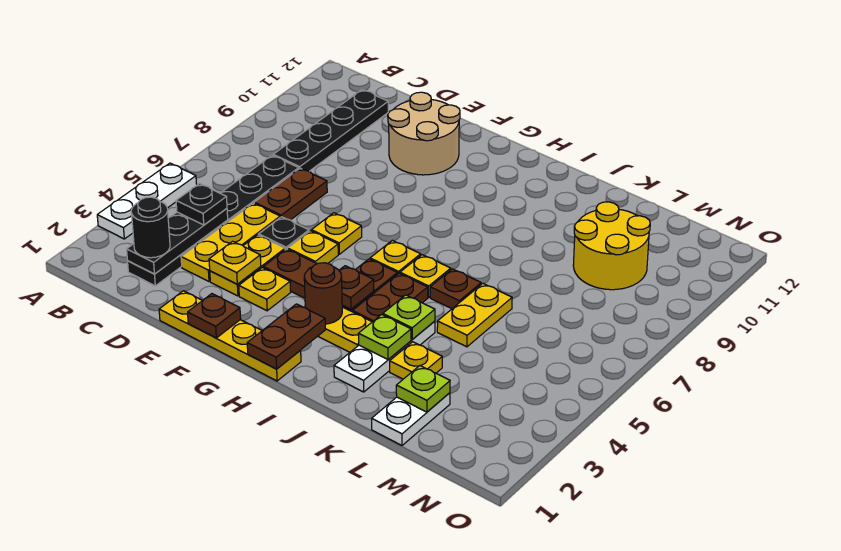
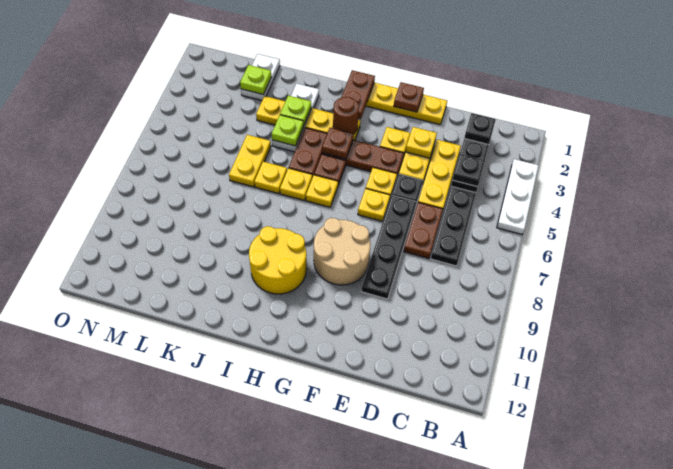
black round brick C2 level 3 -> black plate C2 level 3
black plate C8:C11 level 1 -> black plate E6:E9 level 1
tan round brick E10:F11 level 1 -> tan round brick F8:G9 level 1
brown plate J6 level 1 -> yellow plate J6 level 1
yellow round brick L9:M10 level 1 -> yellow round brick H9:I10 level 1

